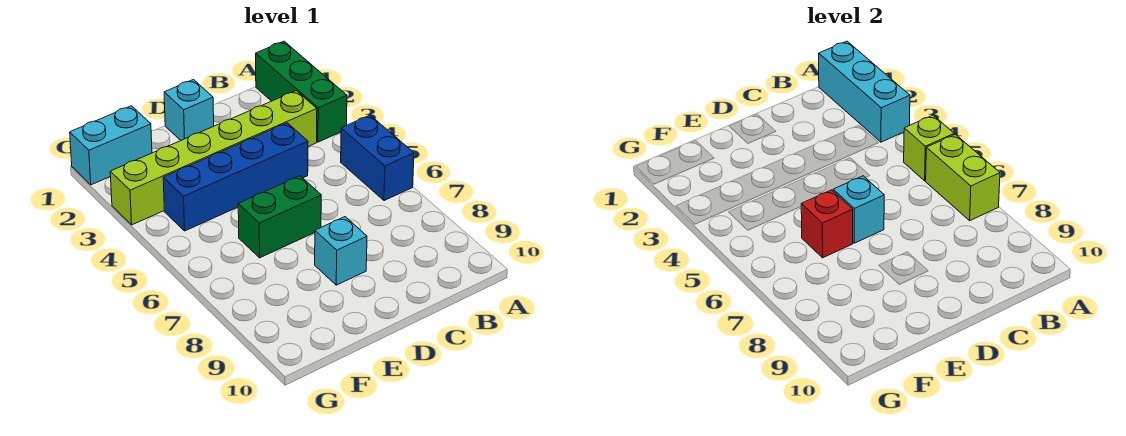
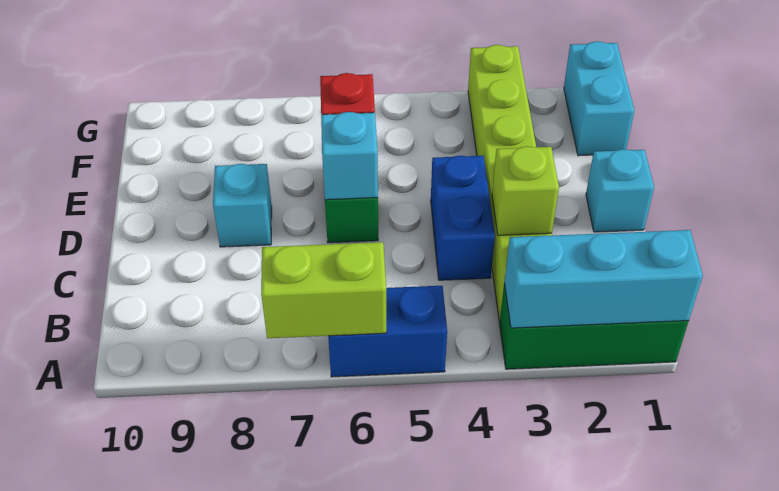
lime brick A5 level 2 -> lime brick C3 level 2
blue brick C4:F4 level 1 -> blue brick C4:D4 level 1

